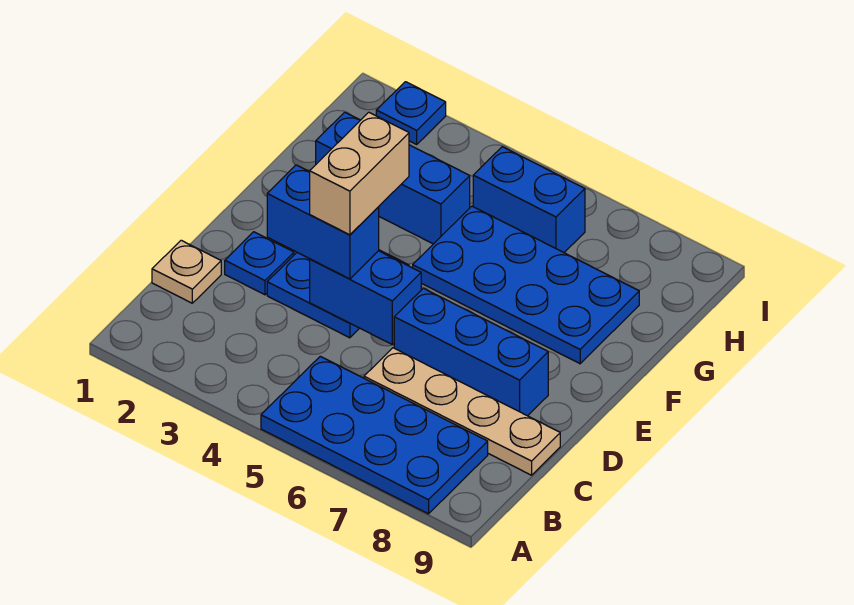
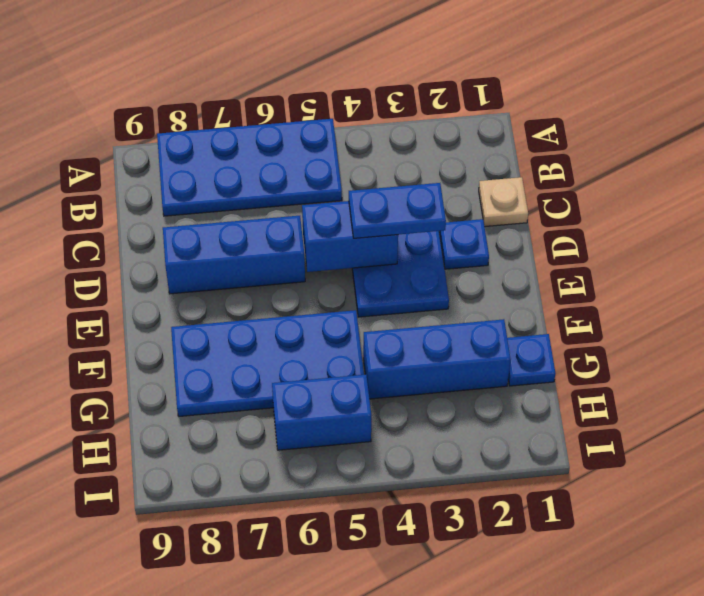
tan plate C6:C9 level 1 -> none
blue brick D3:D4 level 3 -> blue plate D3:D4 level 3
tan brick D4:E4 level 4 -> none
blue plate I2 level 1 -> blue plate G1 level 1

